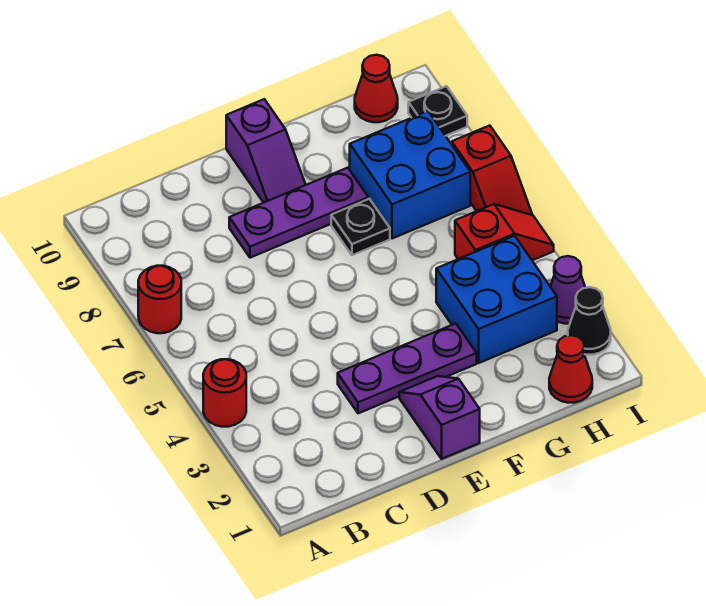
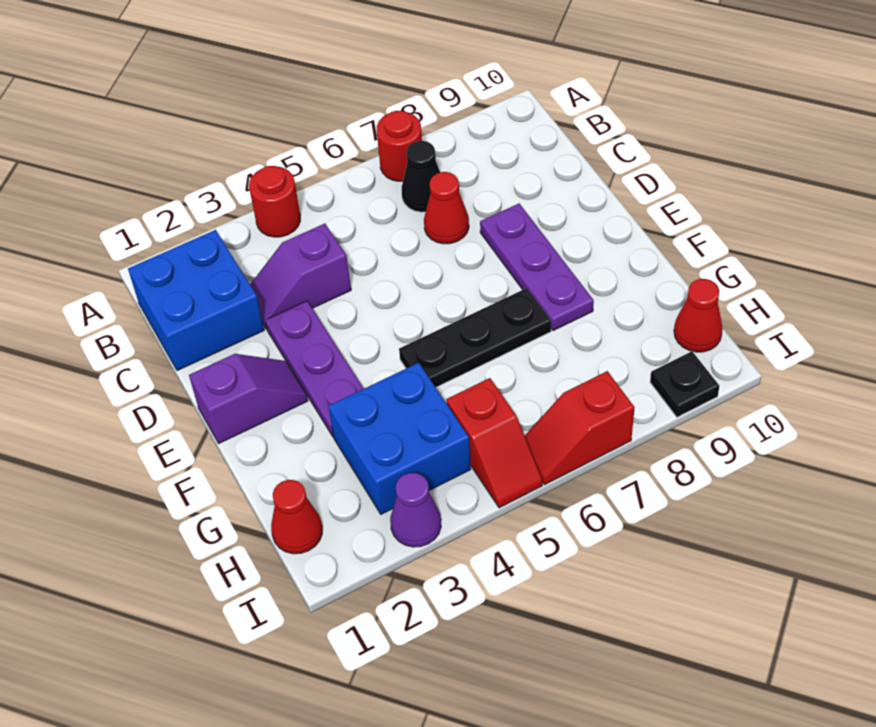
none -> red cone C7 level 1
purple slope E9:E10 level 1 top 10 -> purple slope C3:C4 level 1 top 4
black plate F7 level 1 -> black plate F5:F7 level 1
blue brick G7:H8 level 1 -> blue brick B1:C2 level 1
black cone I2 level 1 -> black cone B7 level 1

